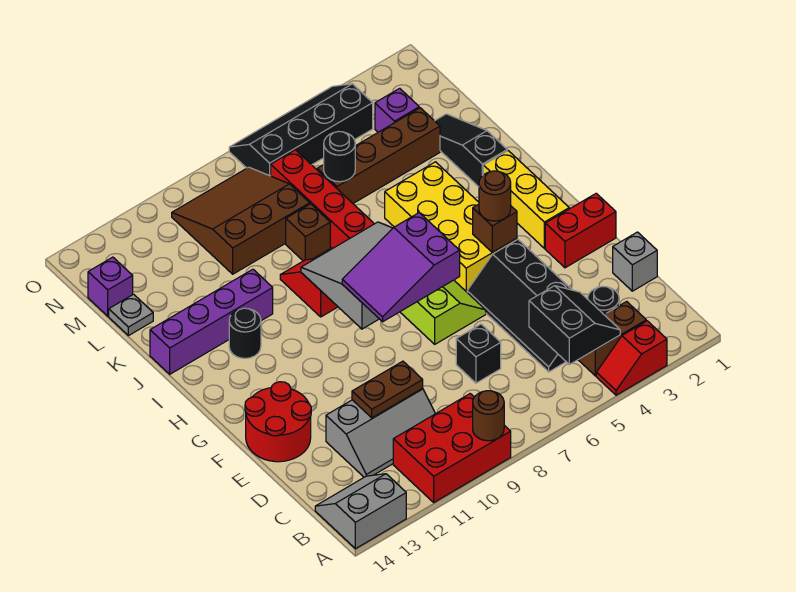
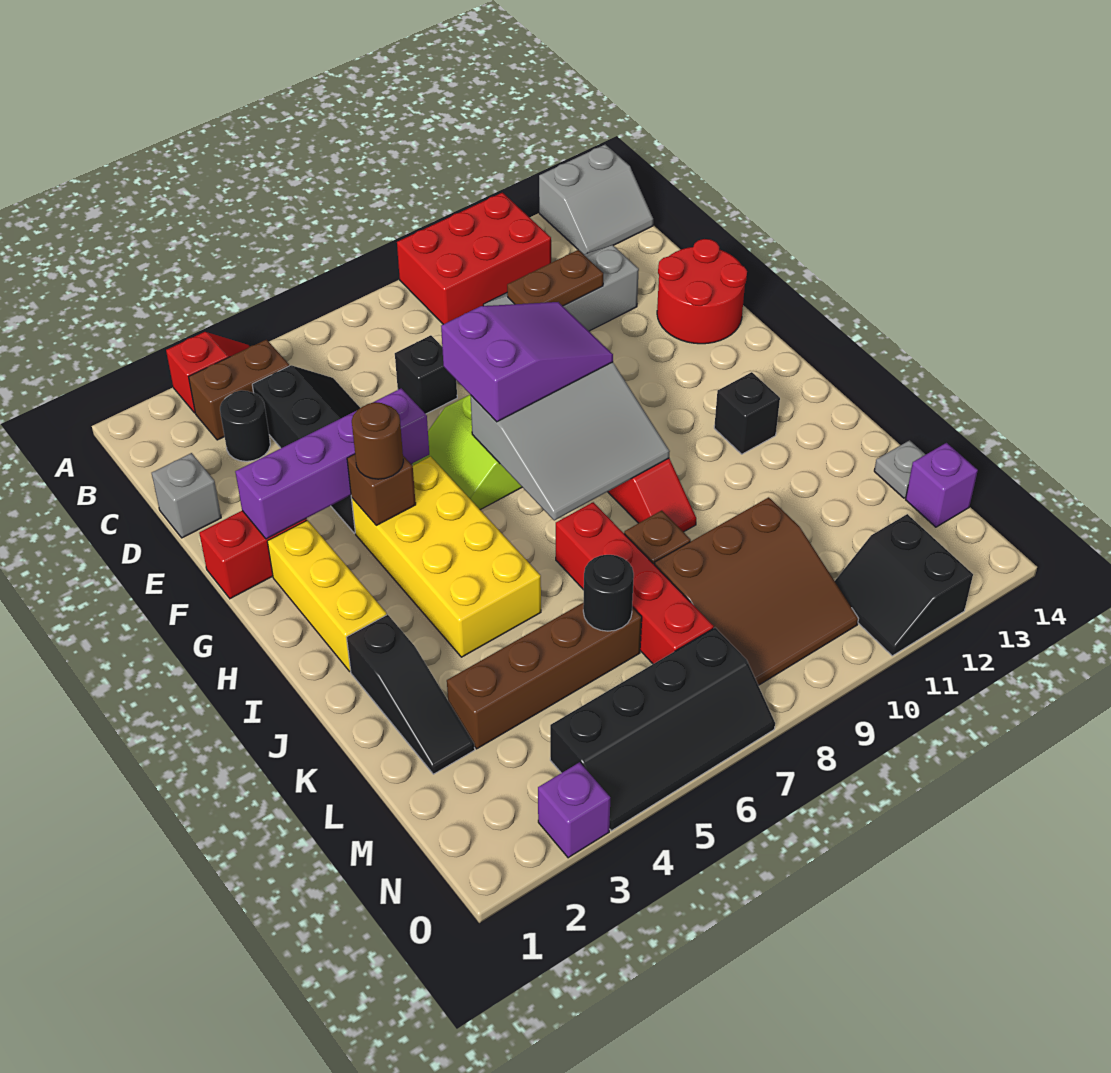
brown round brick A9 level 2 -> none
black slope B4:C5 level 2 top 5 -> black slope N11:O12 level 1 top 12
black round brick I12 level 1 -> black brick I12 level 1
purple brick J11:J14 level 1 -> purple brick F2:F5 level 2
purple brick M3 level 1 -> purple brick O3 level 1

